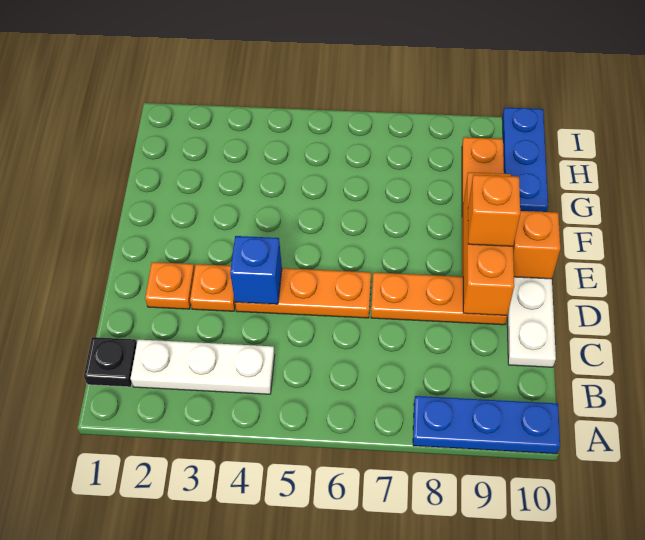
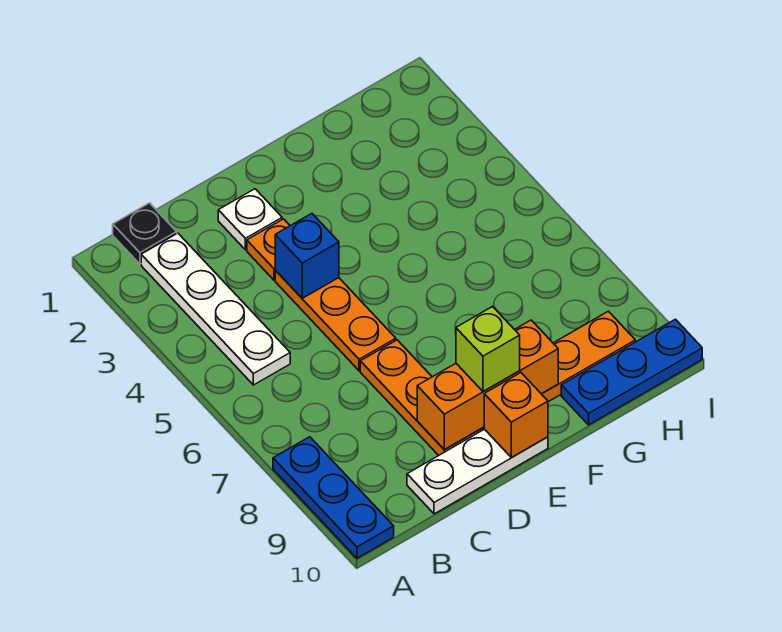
white plate B2:B4 level 1 -> white plate B2:B5 level 1
orange plate D2 level 1 -> white plate D2 level 1
orange brick E9 level 3 -> lime brick E9 level 3

